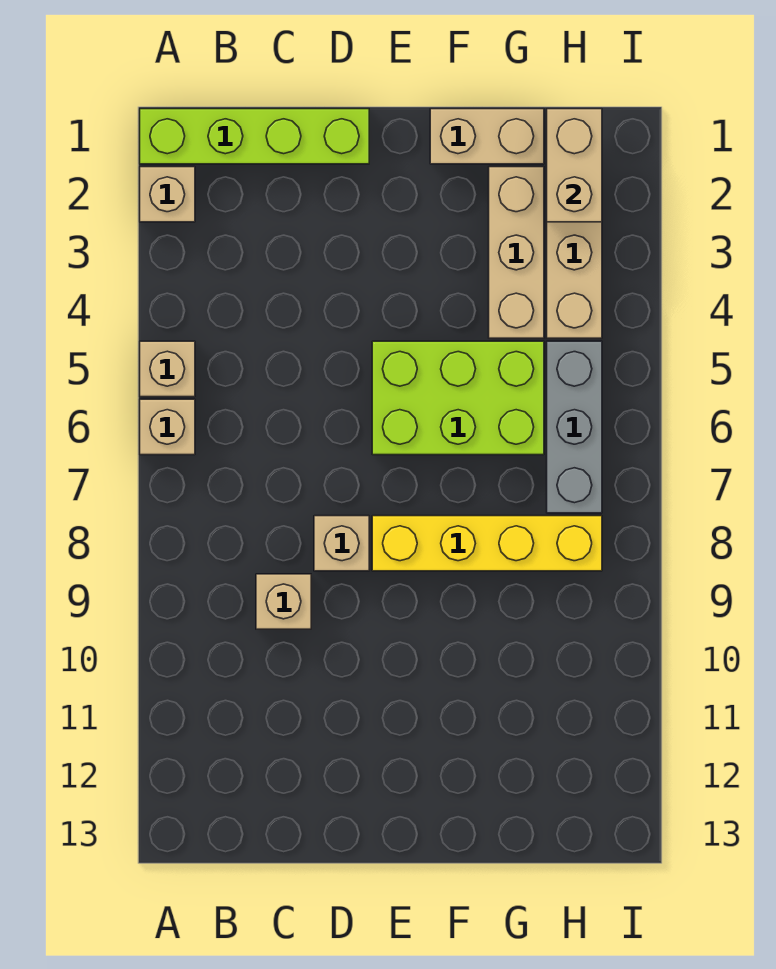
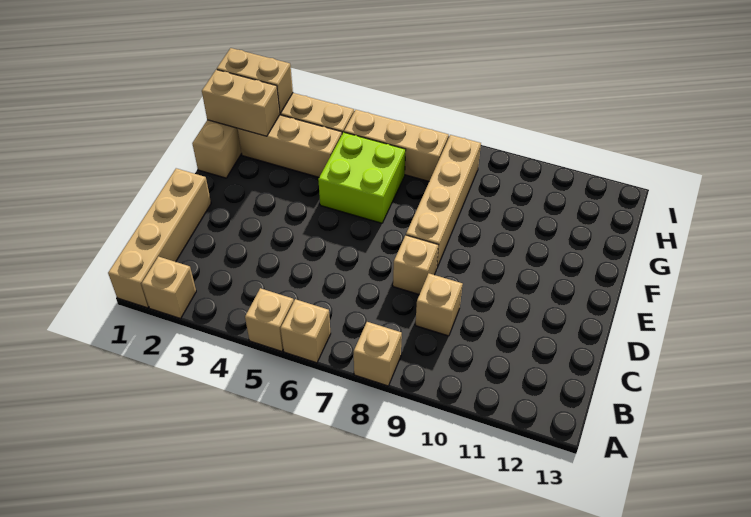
lime brick A1:D1 level 1 -> tan brick A1:D1 level 1
none -> tan brick A8 level 1
lime brick E5:G6 level 1 -> lime brick F5:G6 level 1
yellow brick E8:H8 level 1 -> tan brick E8:H8 level 1
none -> tan brick G1:G2 level 2
grey brick H5:H7 level 1 -> tan brick H5:H7 level 1

